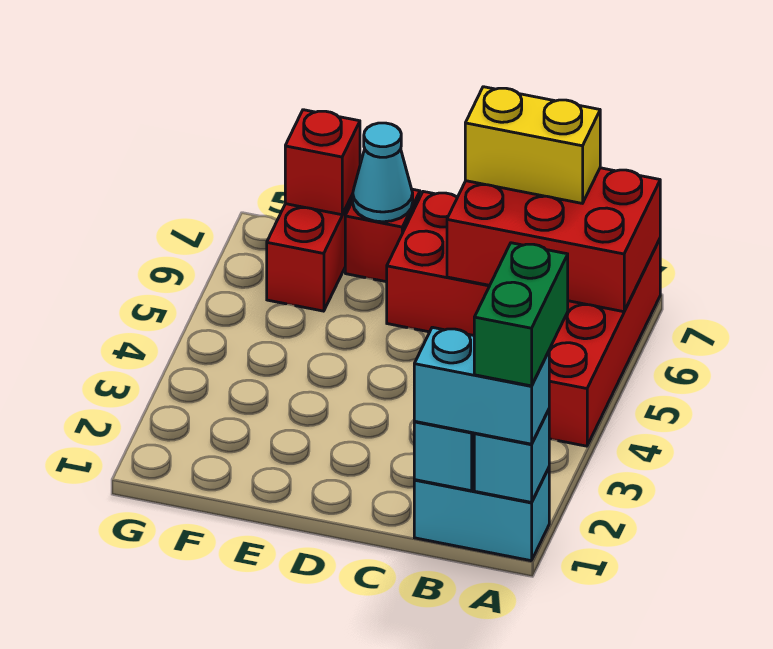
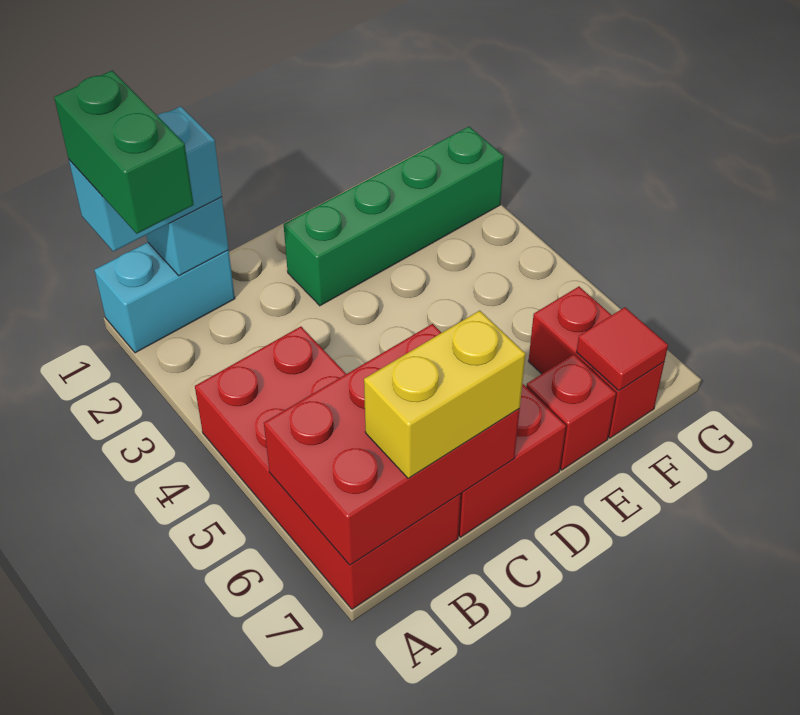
cyan brick A1 level 2 -> none
none -> green brick D2:G2 level 1
cyan cone E7 level 2 -> none
red brick F7 level 2 -> red tile F7 level 2

